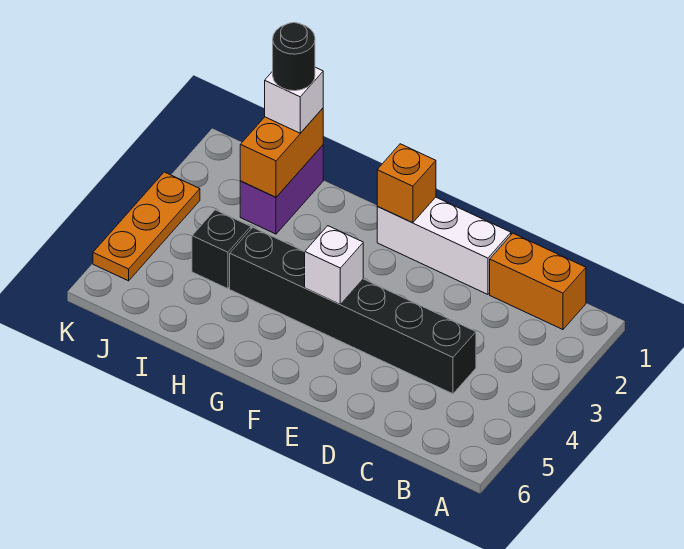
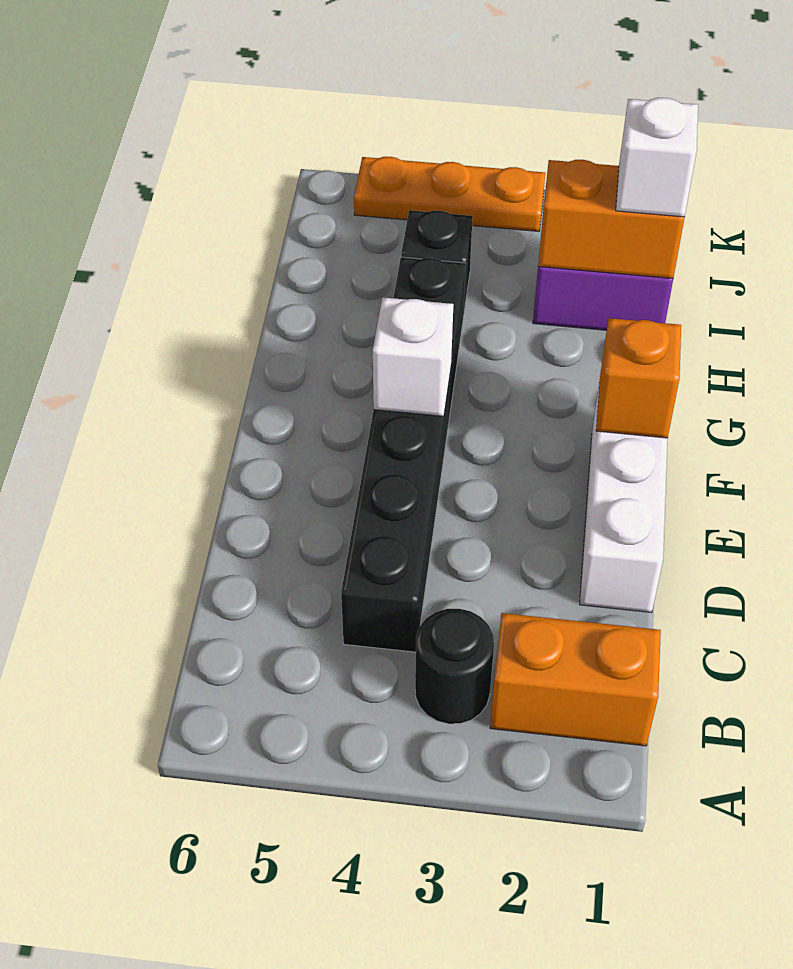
orange brick B1:C1 level 1 -> orange brick B1:B2 level 1
black round brick I1 level 4 -> black round brick B3 level 1

